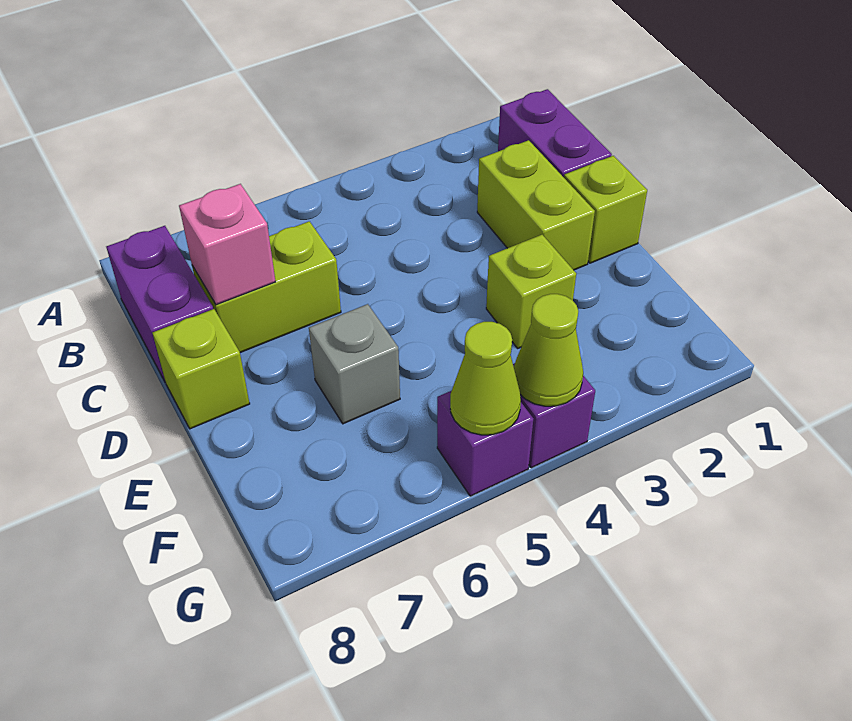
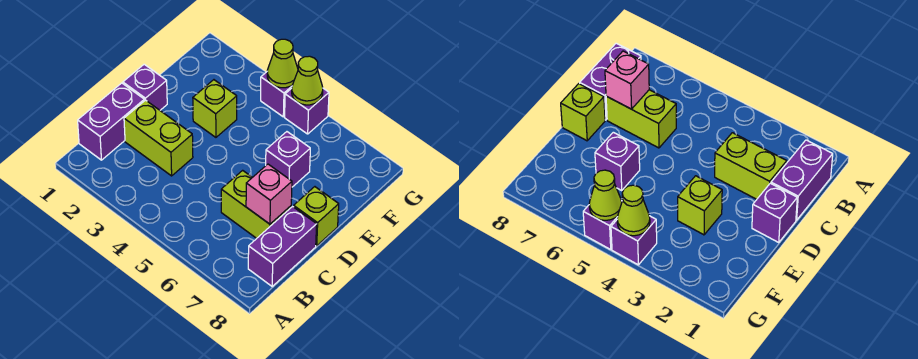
lime brick C2:D2 level 1 -> lime brick C2:C3 level 1
lime brick D1 level 1 -> purple brick D1 level 1
grey brick E6 level 1 -> purple brick E6 level 1

